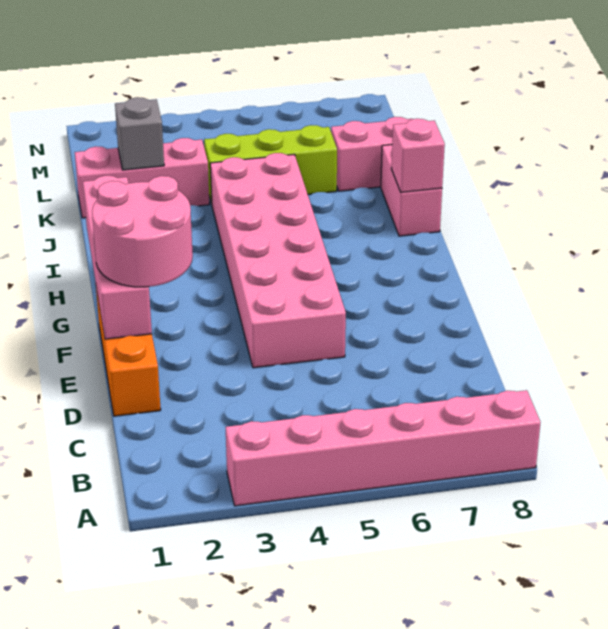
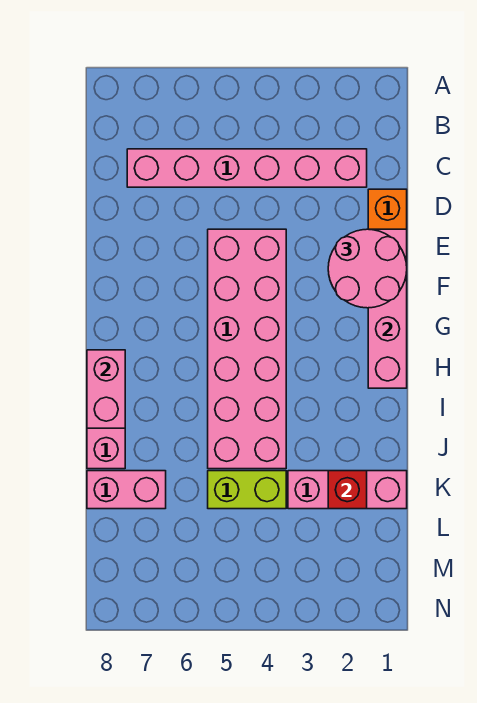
pink brick A3:A8 level 1 -> pink brick C2:C7 level 1
pink brick I8 level 2 -> pink brick H8:I8 level 2
grey brick K2 level 2 -> red brick K2 level 2
lime brick K4:K6 level 1 -> lime brick K4:K5 level 1

